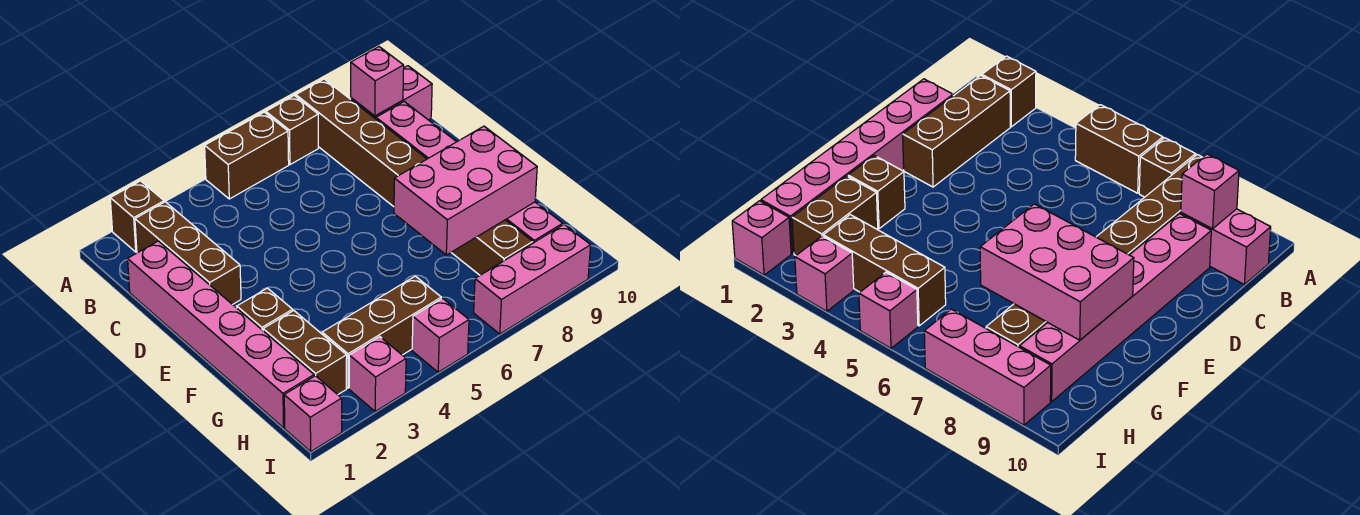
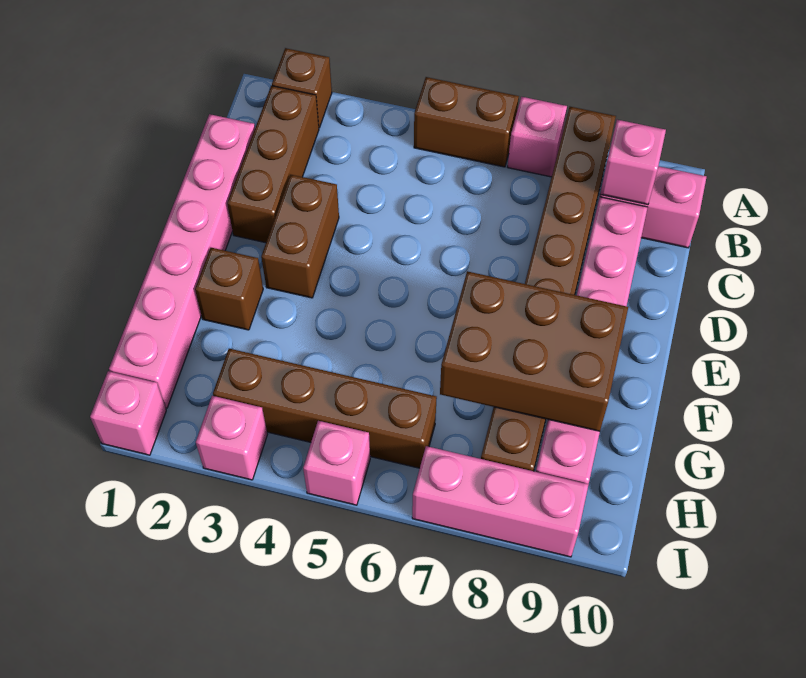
brown brick A7 level 1 -> pink brick A7 level 1
pink brick F7:G9 level 2 -> brown brick F7:G9 level 2
brown brick G2:H2 level 1 -> brown brick D3:E3 level 1
brown brick H3:H5 level 1 -> brown brick H3:H6 level 1

